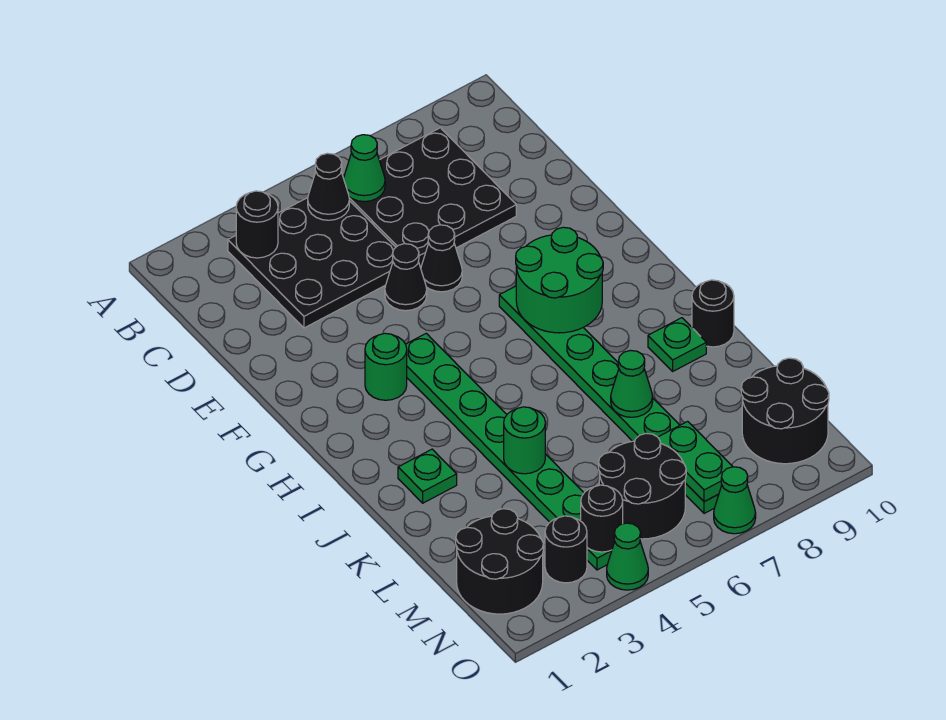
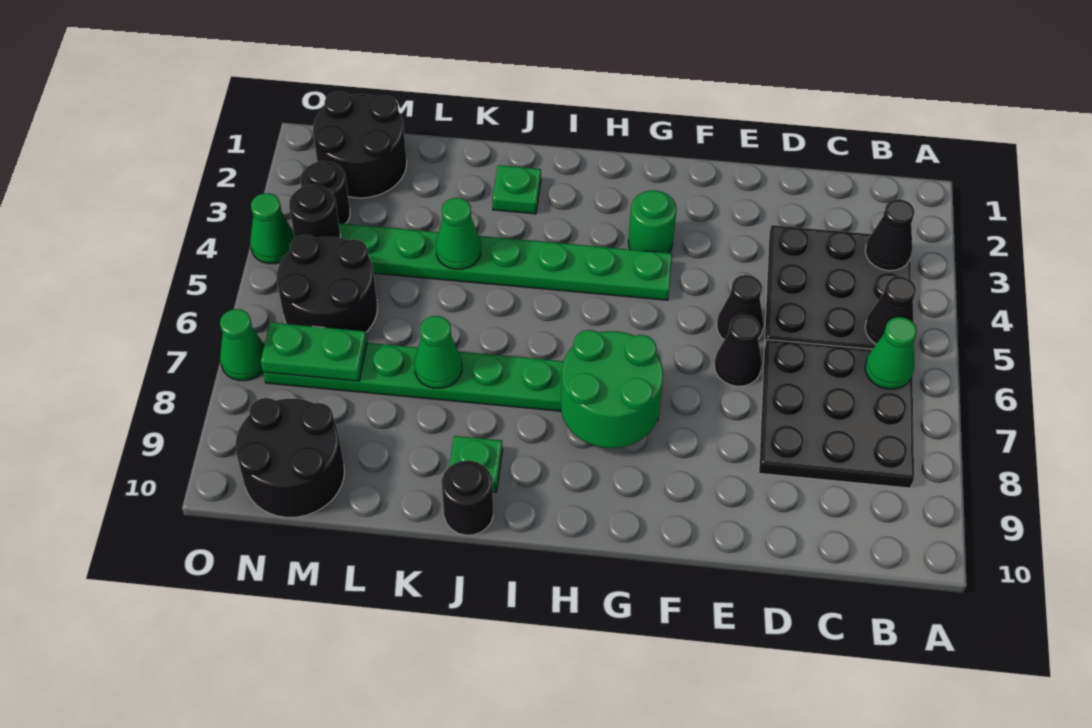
black round brick B3 level 2 -> black cone B3 level 2
green round brick K4 level 2 -> green cone K4 level 2

